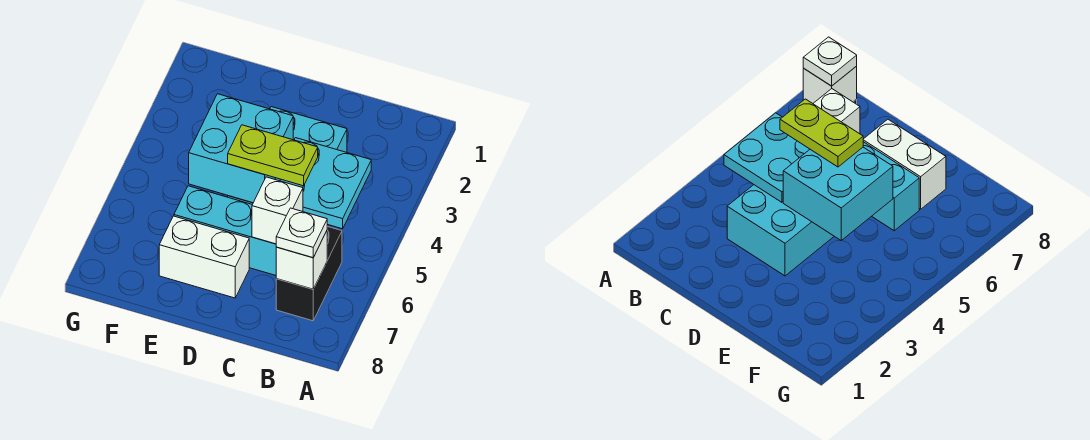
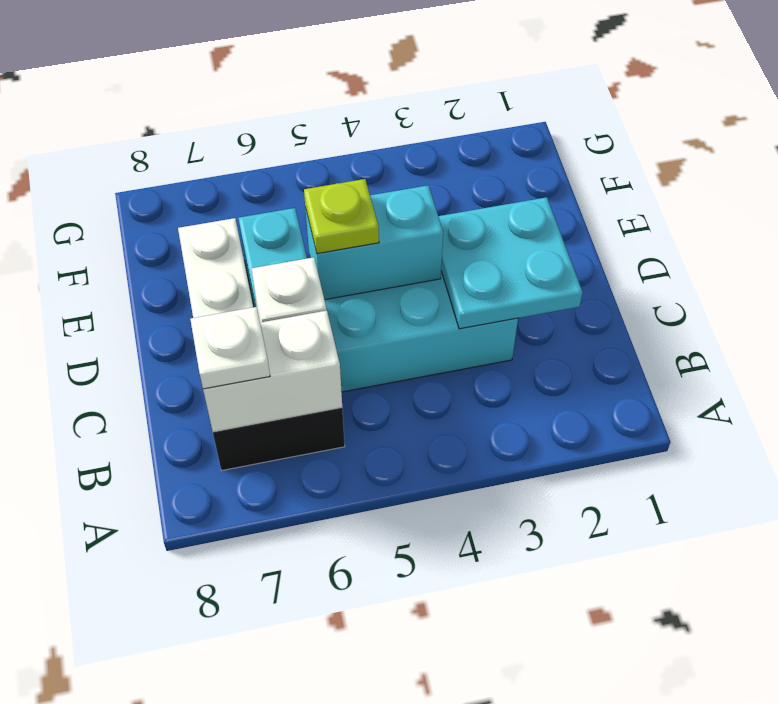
cyan plate B4:C5 level 2 -> cyan plate C2:D3 level 2
white brick B7 level 2 -> white brick B6:B7 level 2
lime plate C5:D5 level 3 -> lime plate D5 level 3
cyan brick D4:E5 level 2 -> cyan brick D4:D5 level 2

